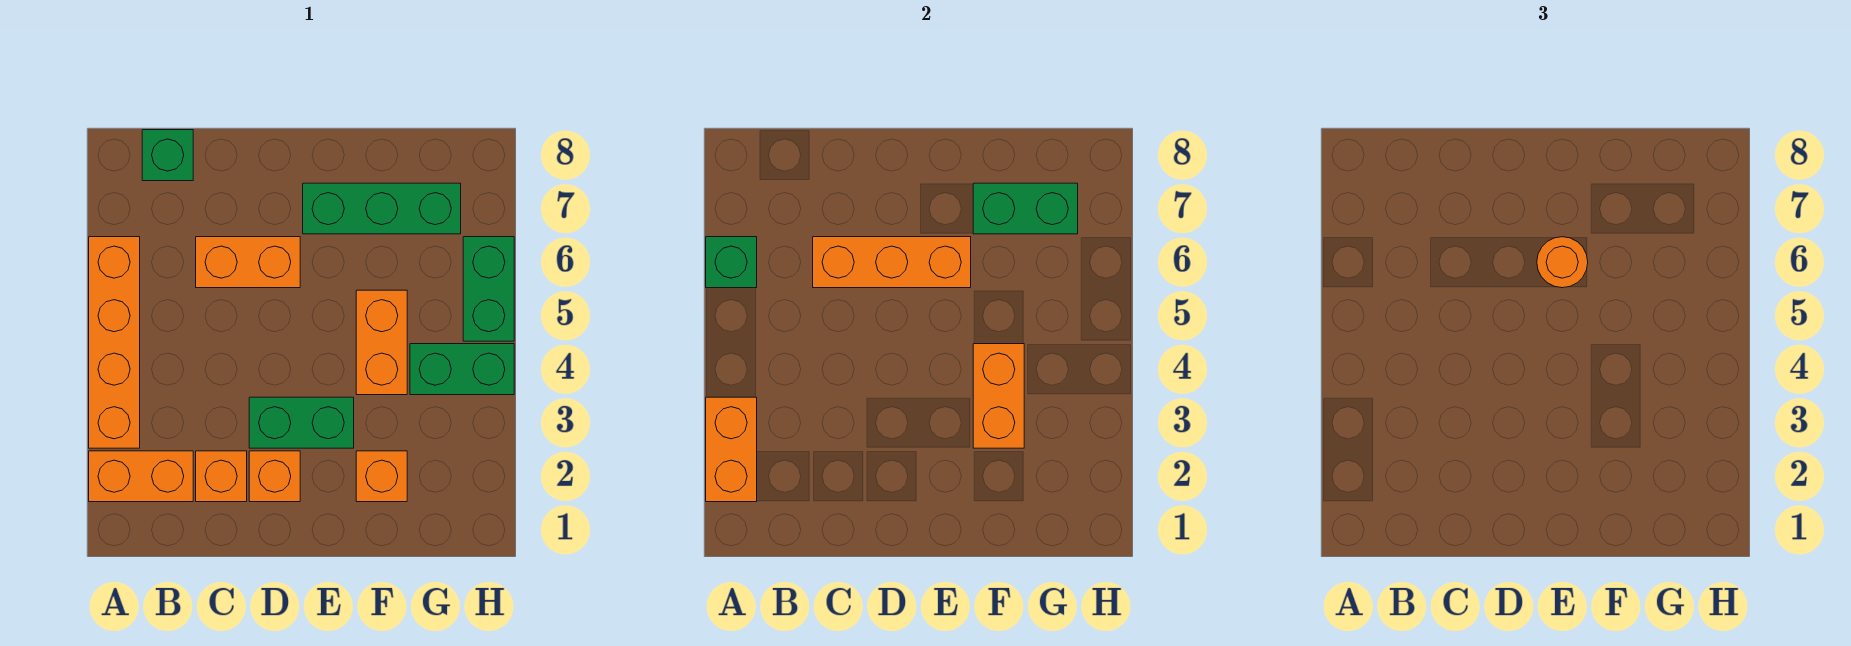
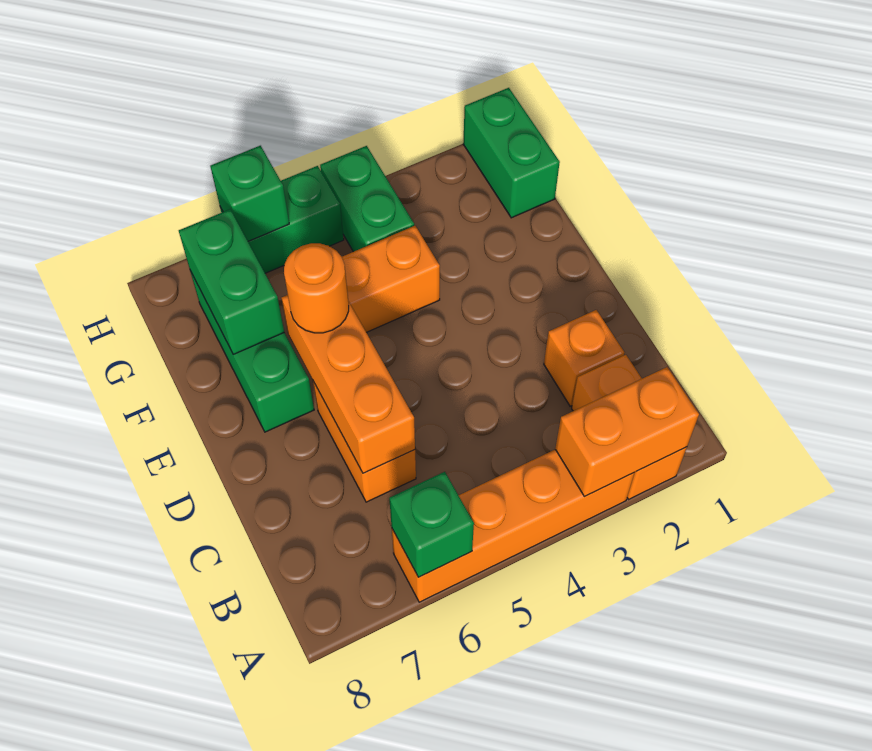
green brick B8 level 1 -> green brick H6 level 2
orange brick D2 level 1 -> none
green brick D3:E3 level 1 -> green brick G1:H1 level 1
orange brick F2 level 1 -> none
orange brick F3:F4 level 2 -> none

